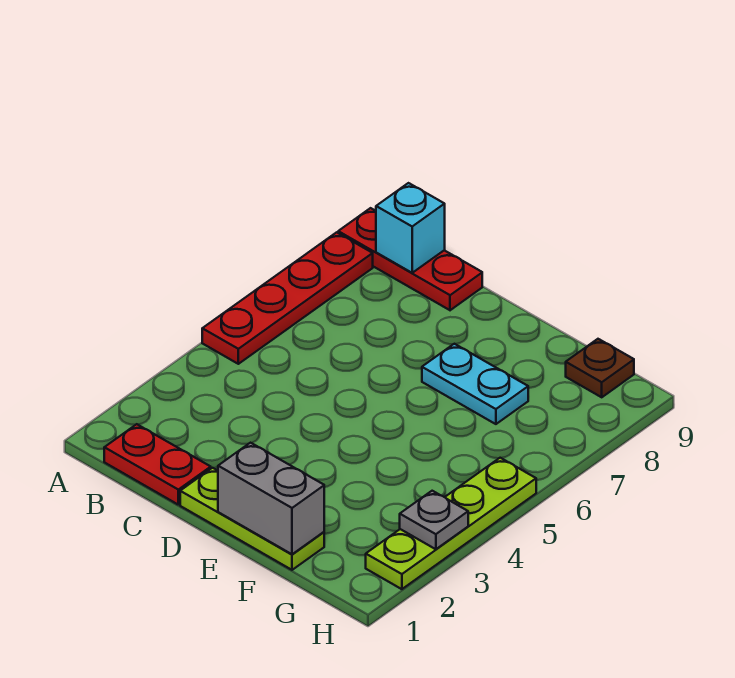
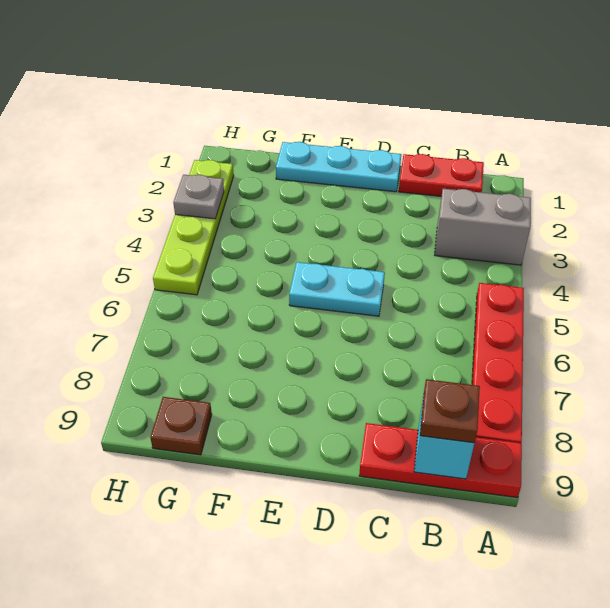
none -> brown plate B9 level 3
lime plate D1:F1 level 1 -> cyan plate D1:F1 level 1
grey brick E1:F1 level 2 -> grey brick A3:B3 level 1
cyan plate E7:F7 level 1 -> cyan plate D5:E5 level 1

